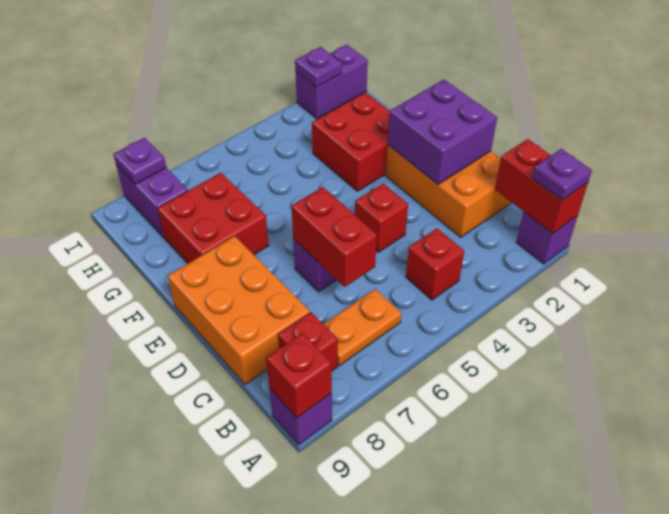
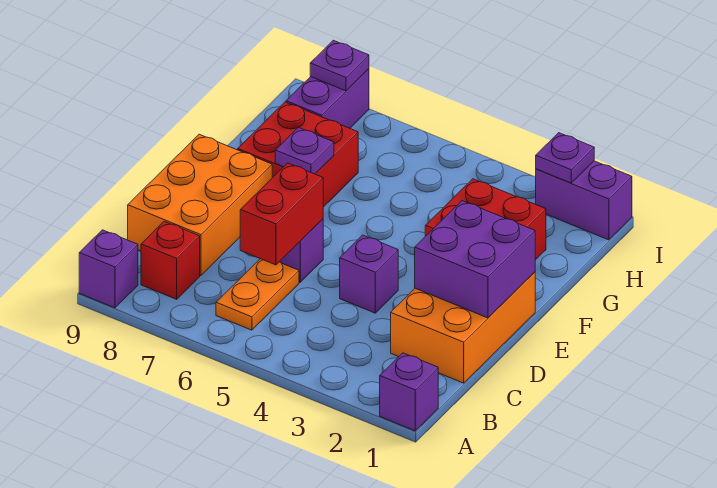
red brick A1:B1 level 2 -> none
purple plate A1 level 3 -> purple plate F7 level 2
red brick A9 level 2 -> none
red brick B4 level 1 -> none
orange plate B6:B7 level 1 -> orange plate B6:C6 level 1
red brick D4 level 1 -> purple brick D4 level 1

